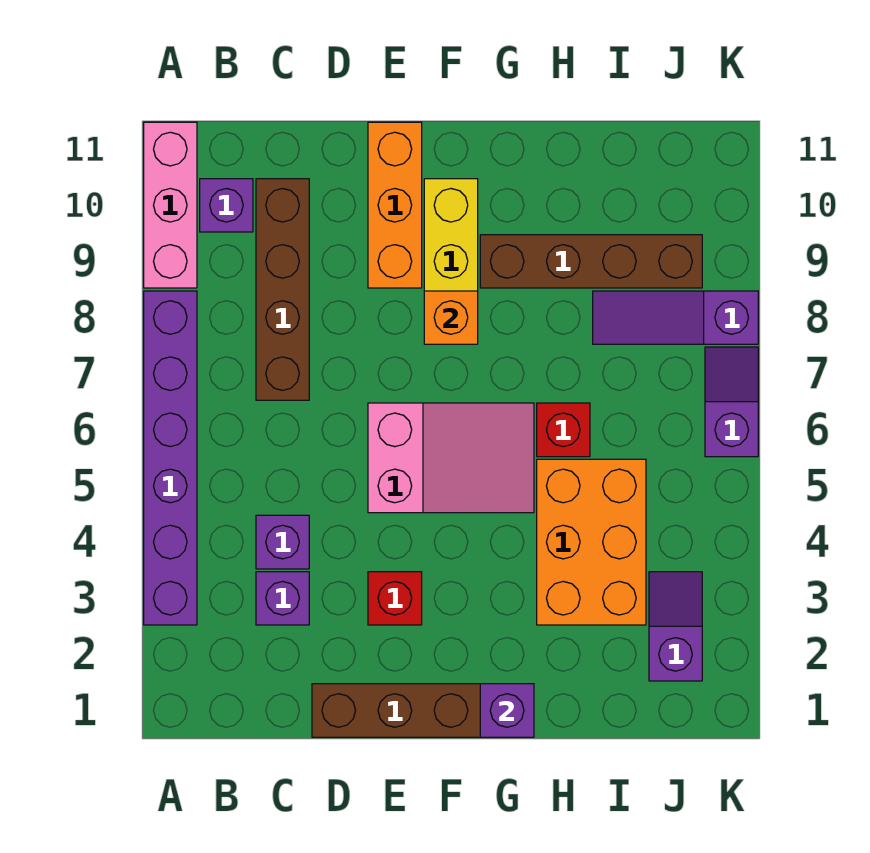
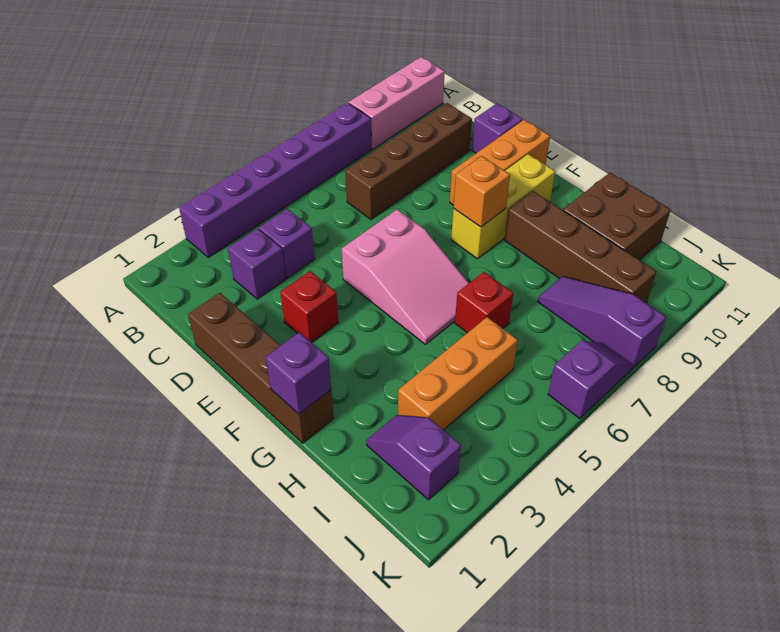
purple brick B10 level 1 -> purple brick D11 level 1
orange brick H3:I5 level 1 -> orange brick I3:I5 level 1
none -> brown brick H10:I11 level 1
purple slope J2:J3 level 1 top 2 -> purple slope I2:J2 level 1 top J

